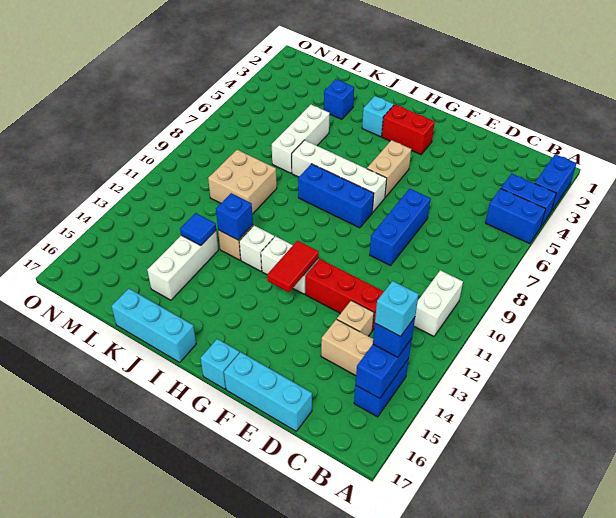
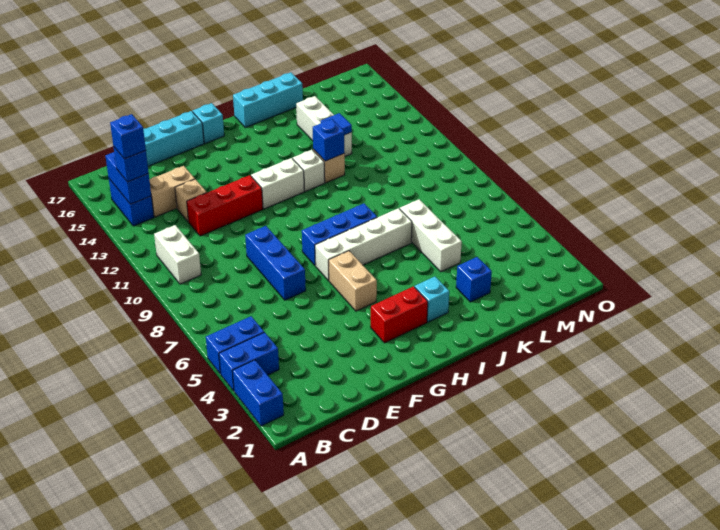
cyan brick B14 level 4 -> blue brick B14 level 4
red tile G12:G13 level 2 -> none
tan brick K9:L10 level 1 -> none

